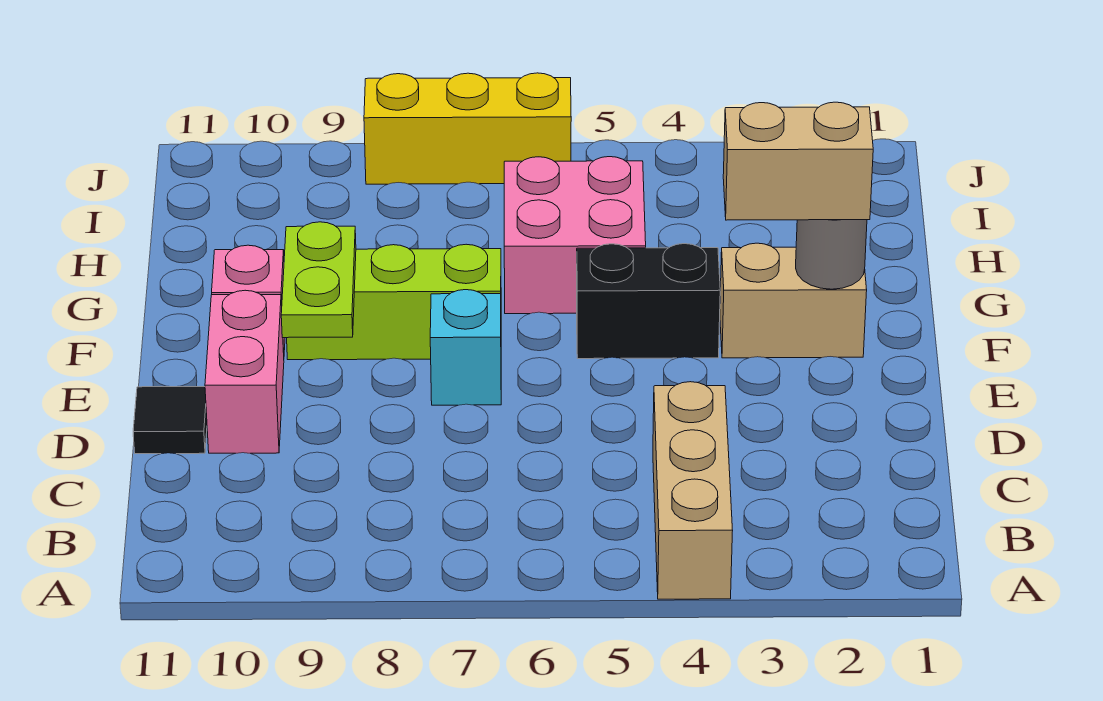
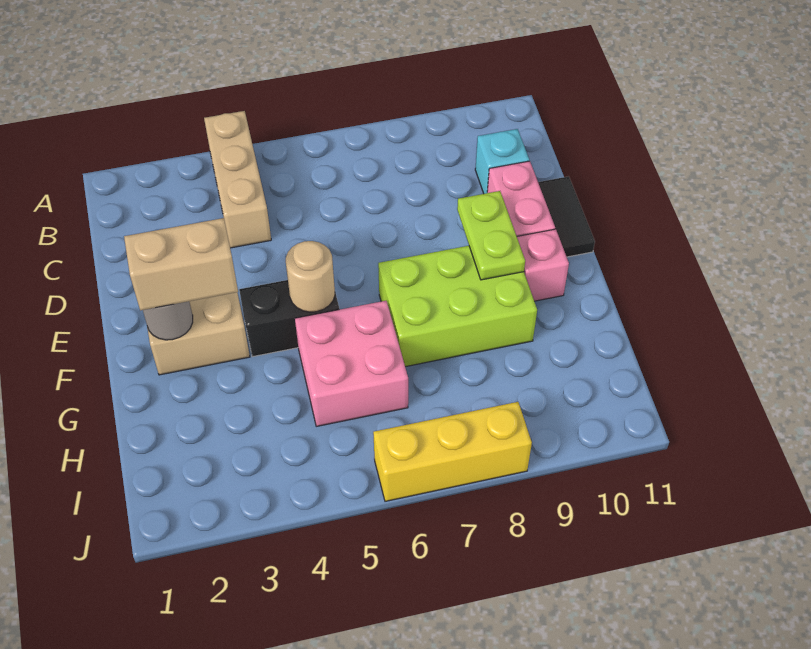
black tile D11 level 1 -> black tile D11:E11 level 1
cyan brick E7 level 1 -> cyan brick C10 level 1
none -> tan round brick F5 level 2
lime brick F7:F9 level 1 -> lime brick F7:G9 level 1

